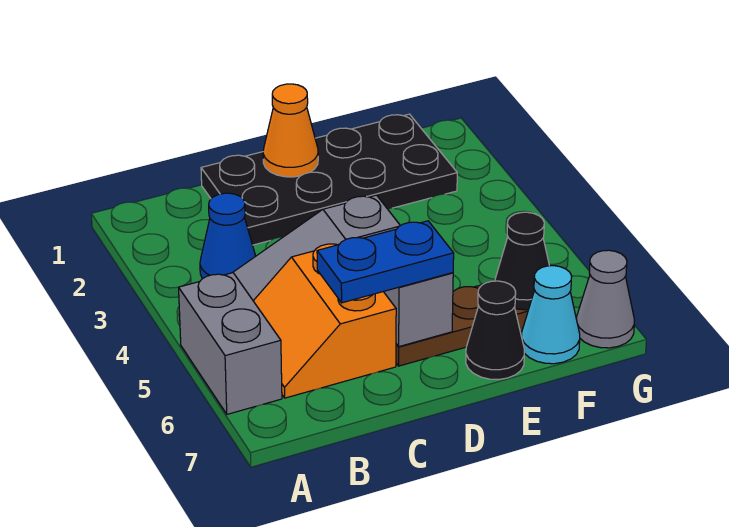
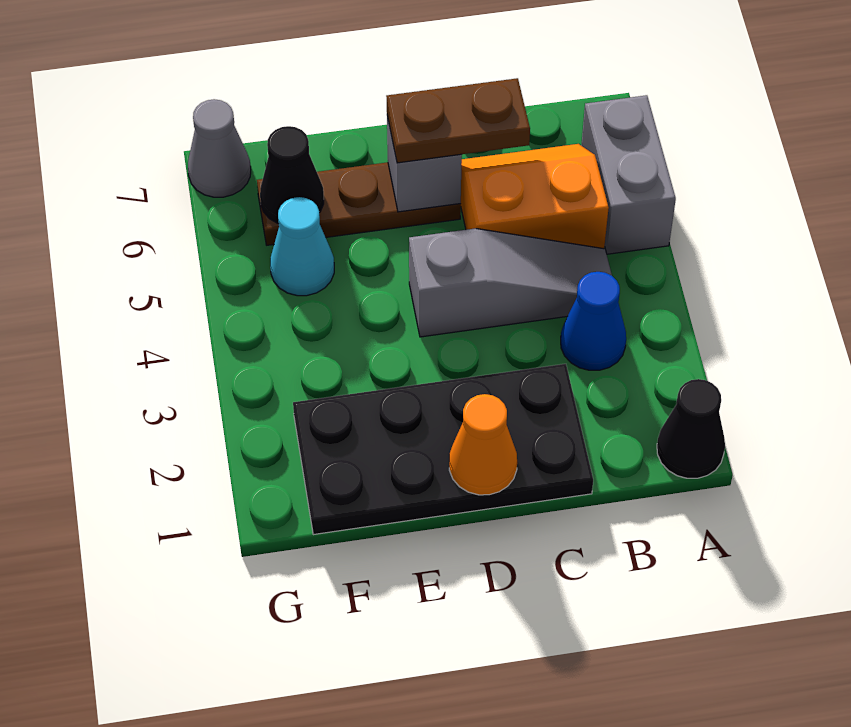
orange slope B5:C6 level 1 top C -> orange slope B5:C6 level 1 top 5
blue plate C6:D6 level 3 -> brown plate C6:D6 level 3
black cone E7 level 1 -> black cone A1 level 1
cyan cone F7 level 1 -> cyan cone F5 level 1

